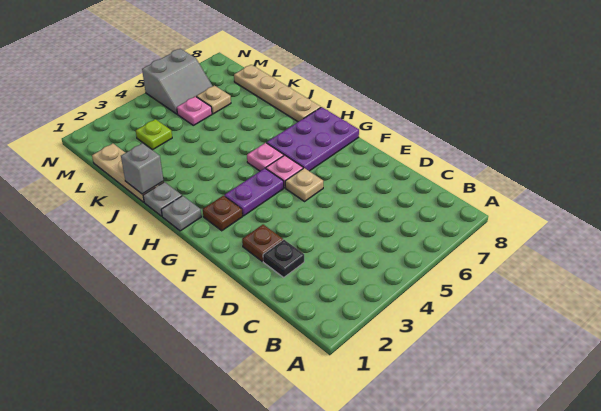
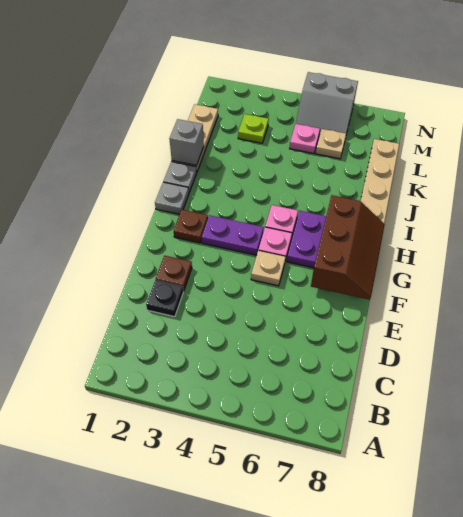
none -> brown slope F7:H8 level 2 top 7

